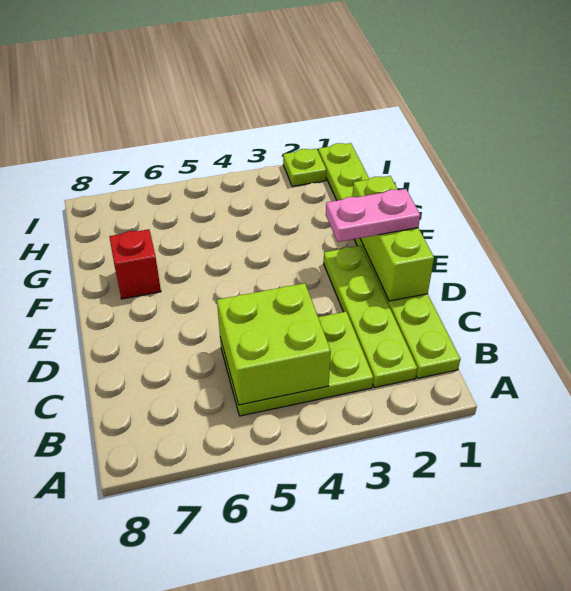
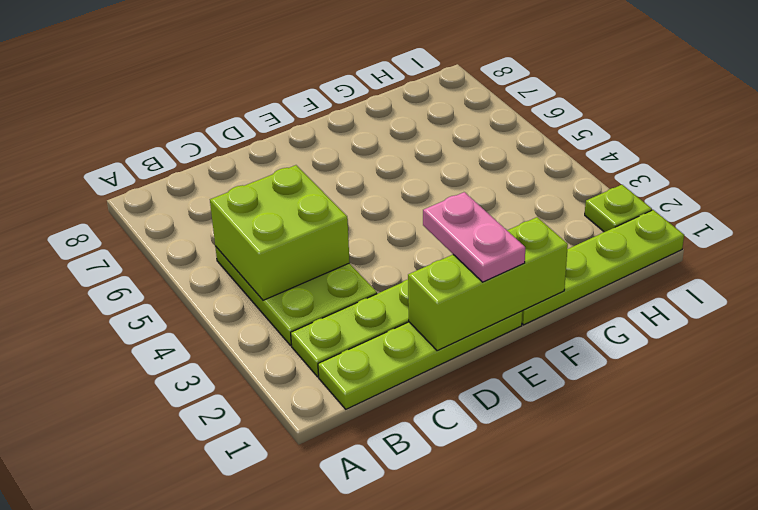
red brick F7 level 1 -> none

